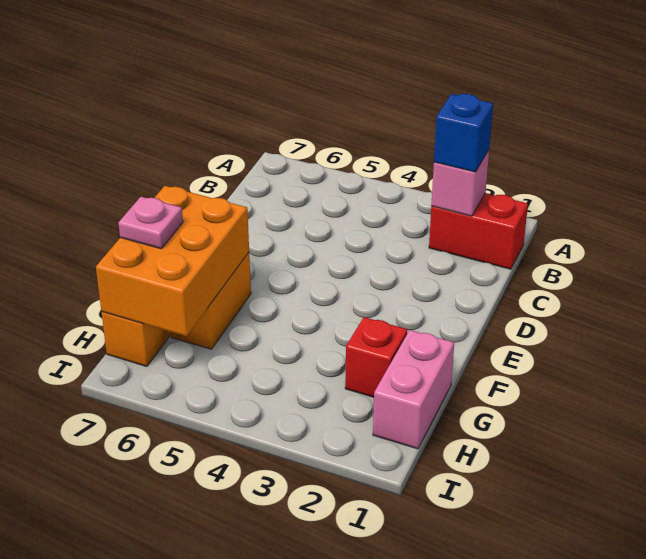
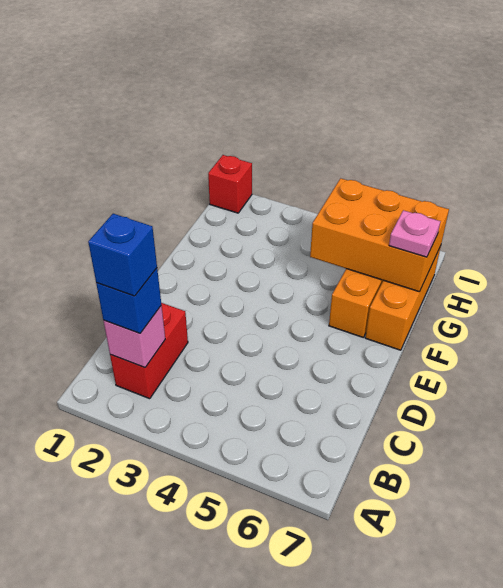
red brick B1:B2 level 1 -> red brick B2:C2 level 1
none -> blue brick B2 level 4
orange brick F6:H7 level 2 -> orange brick G5:H7 level 2
pink brick G1:H1 level 1 -> none
red brick G2 level 1 -> red brick I1 level 1

